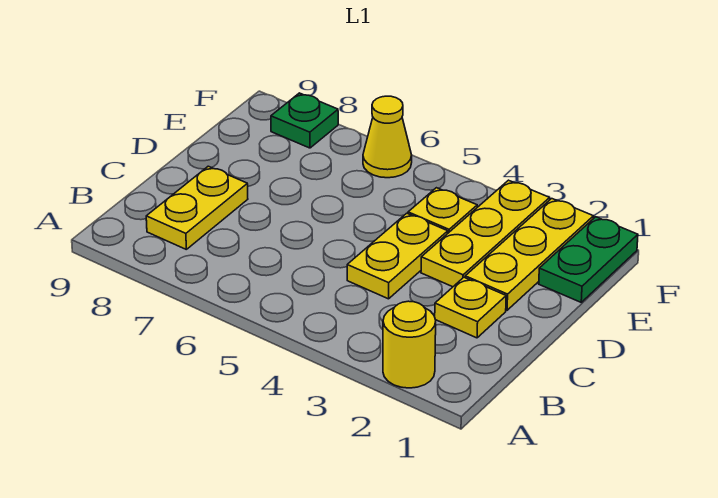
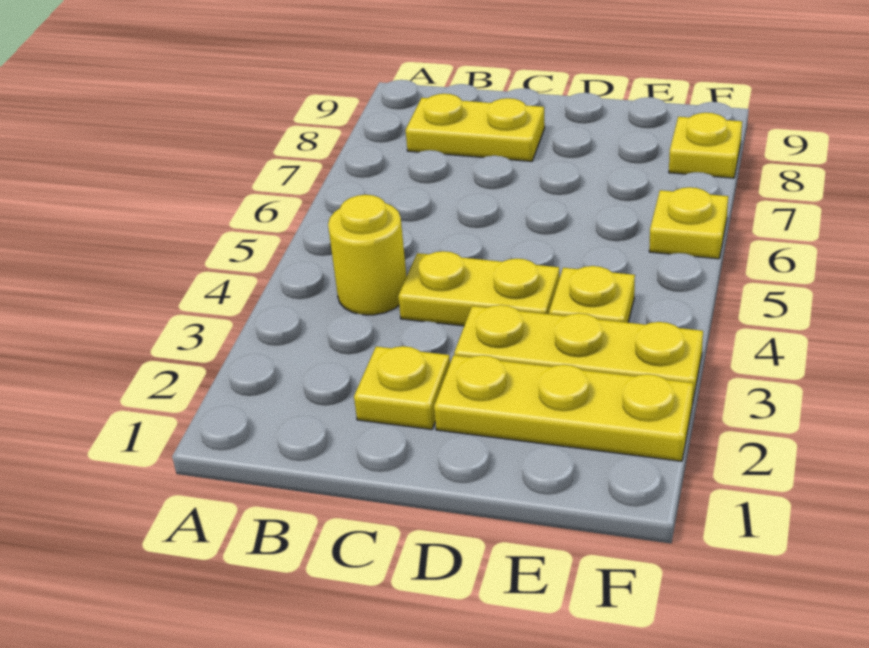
yellow round brick A2 level 1 -> yellow round brick B4 level 1
green plate E1:F1 level 1 -> none
yellow cone F6 level 1 -> yellow plate F6 level 1
green plate F8 level 1 -> yellow plate F8 level 1

